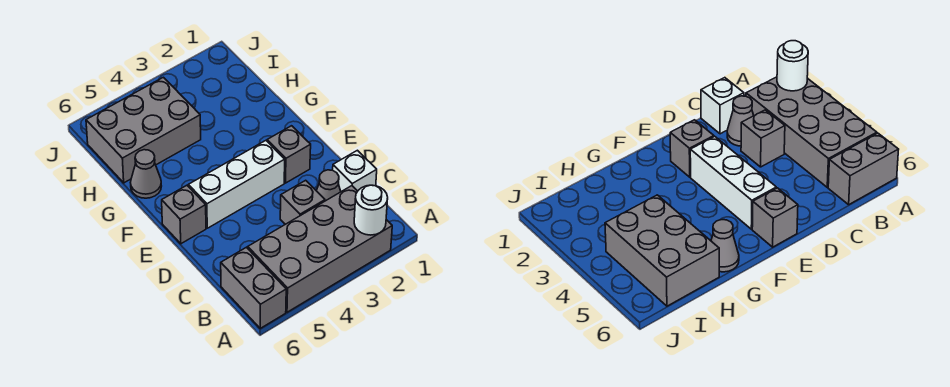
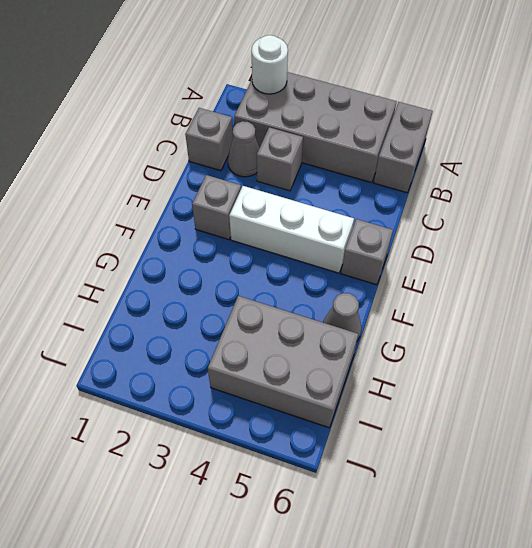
white brick C1 level 1 -> grey brick C1 level 1

